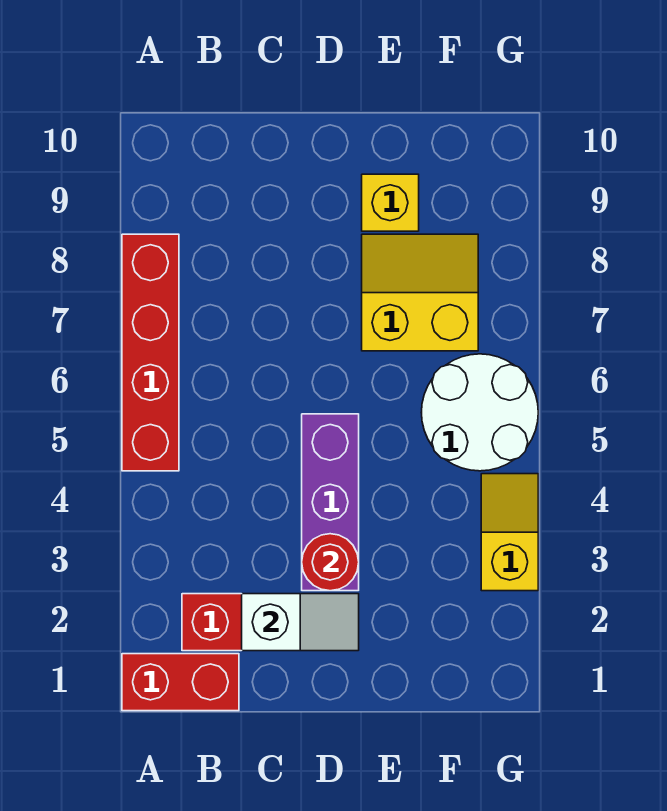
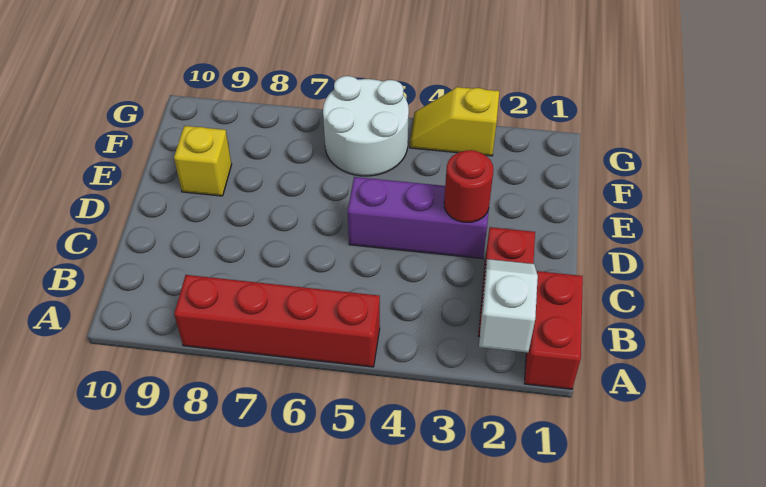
white slope C2:D2 level 2 top C -> white slope A2:B2 level 2 top A
yellow slope E7:F8 level 1 top 7 -> none

